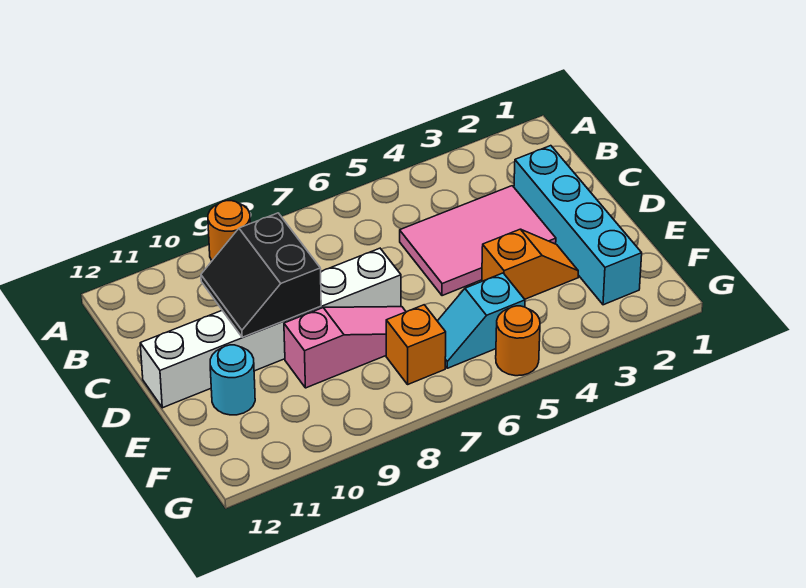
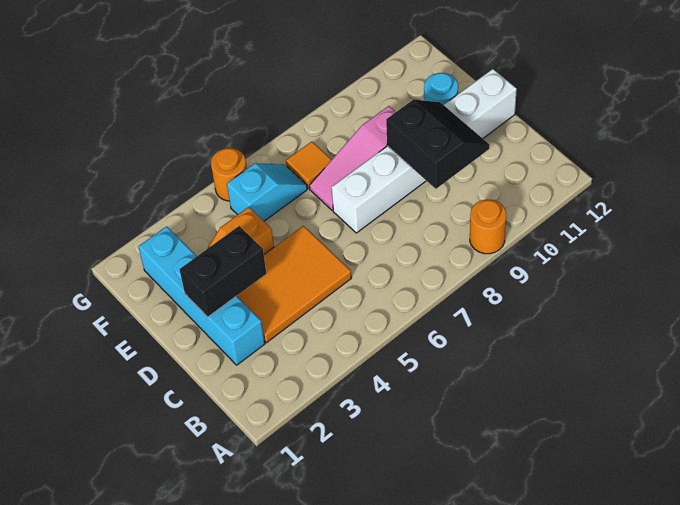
pink tile C3:D5 level 1 -> orange tile C3:D5 level 1
none -> black brick D2:D3 level 2
orange brick F7 level 1 -> orange tile F7 level 1

